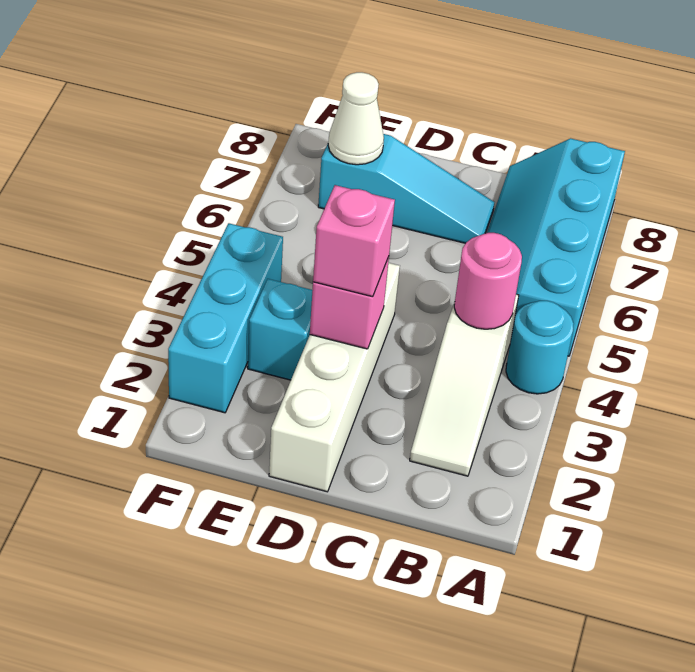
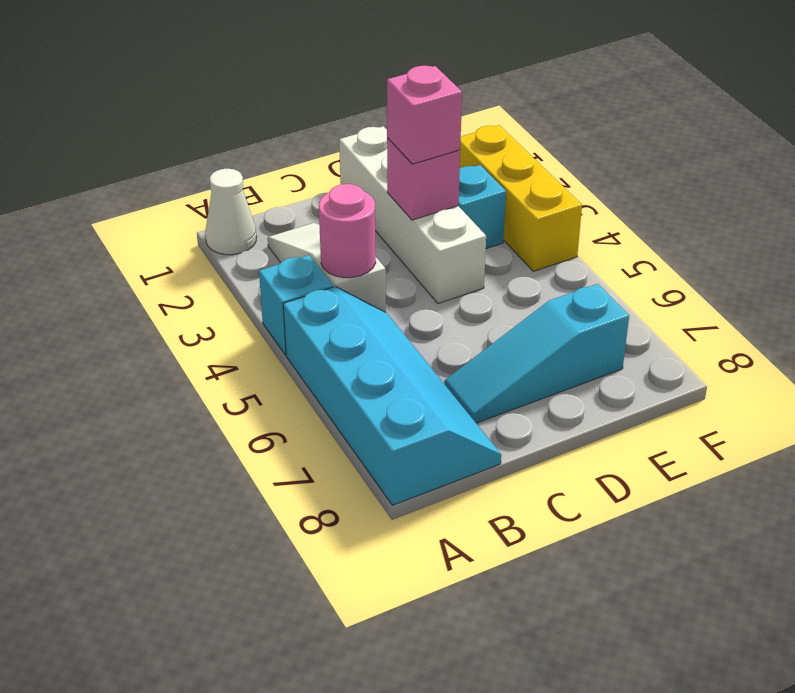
cyan round brick A4 level 1 -> cyan brick A4 level 1
white cone E7 level 2 -> white cone A1 level 1
cyan brick F2:F4 level 1 -> yellow brick F2:F4 level 1

